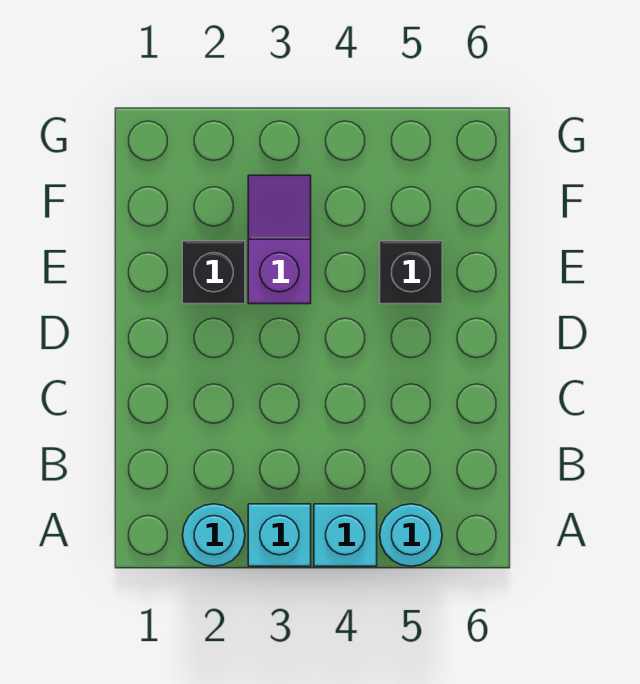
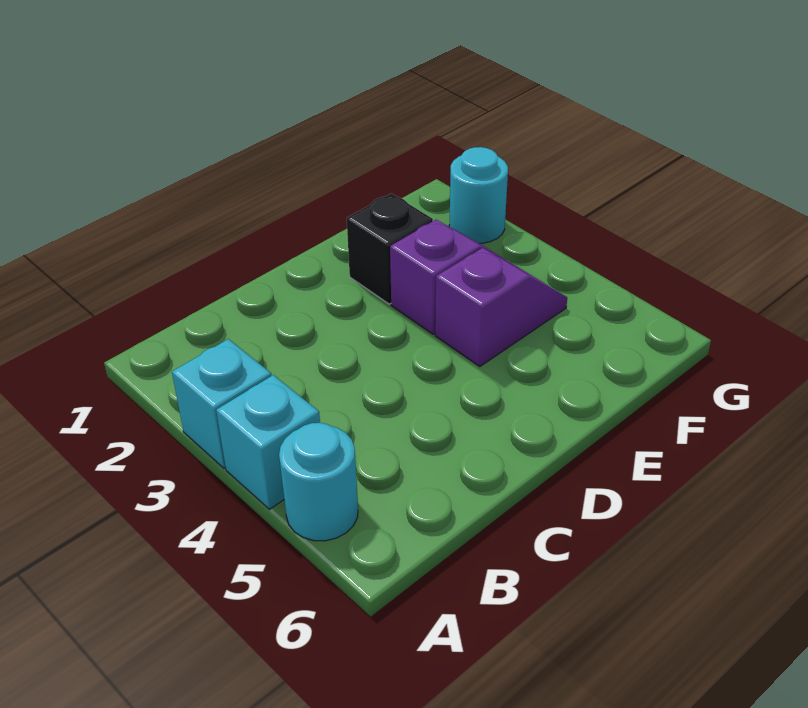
cyan round brick A2 level 1 -> cyan round brick G2 level 1
none -> purple slope E4:F4 level 1 top E
black brick E5 level 1 -> none

